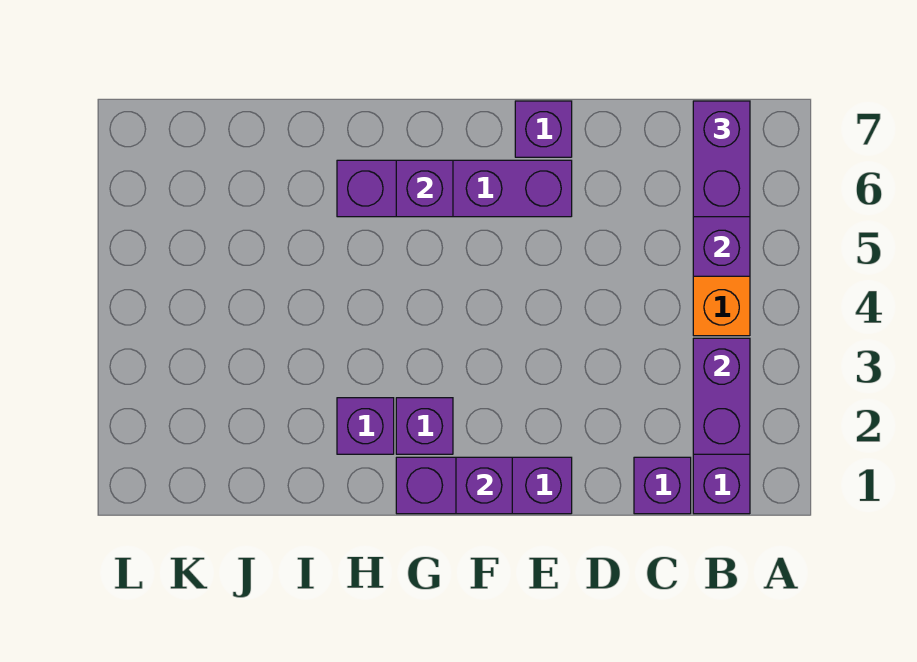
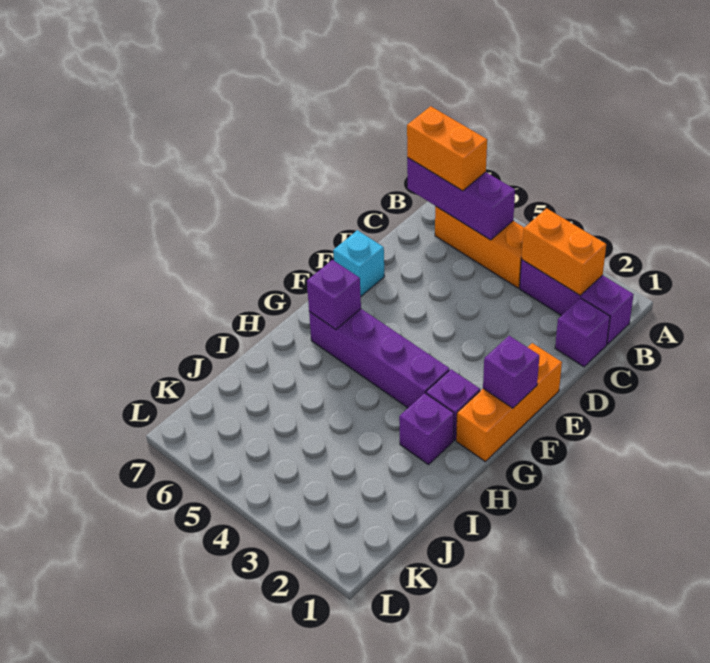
purple brick B2:B3 level 2 -> orange brick B2:B3 level 2
purple brick B6:B7 level 3 -> orange brick B6:B7 level 3
purple brick E1:G1 level 1 -> orange brick E1:G1 level 1
purple brick E6:H6 level 1 -> purple brick G3:G6 level 1
purple brick E7 level 1 -> cyan brick E7 level 1

